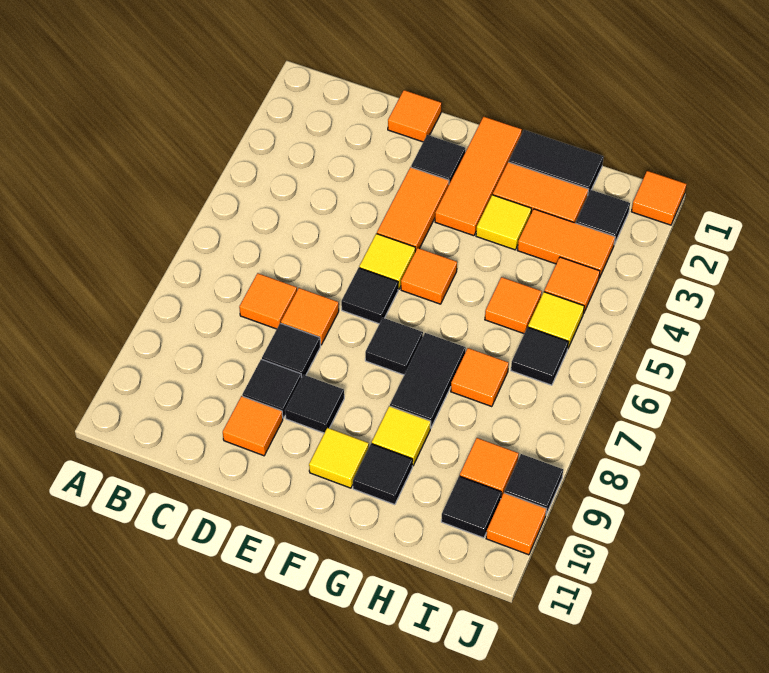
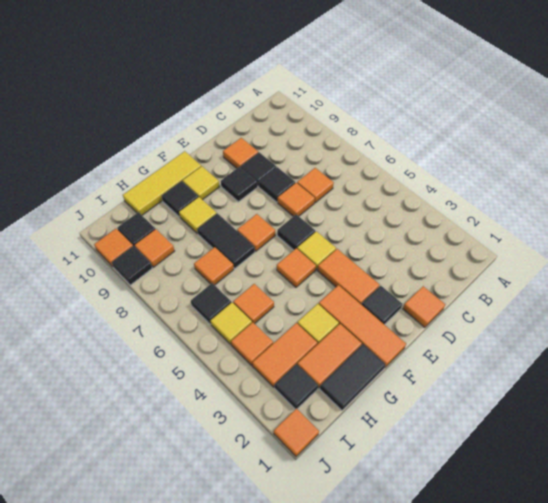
black tile F7 level 1 -> orange tile F7 level 1
none -> yellow tile F11:H11 level 1

